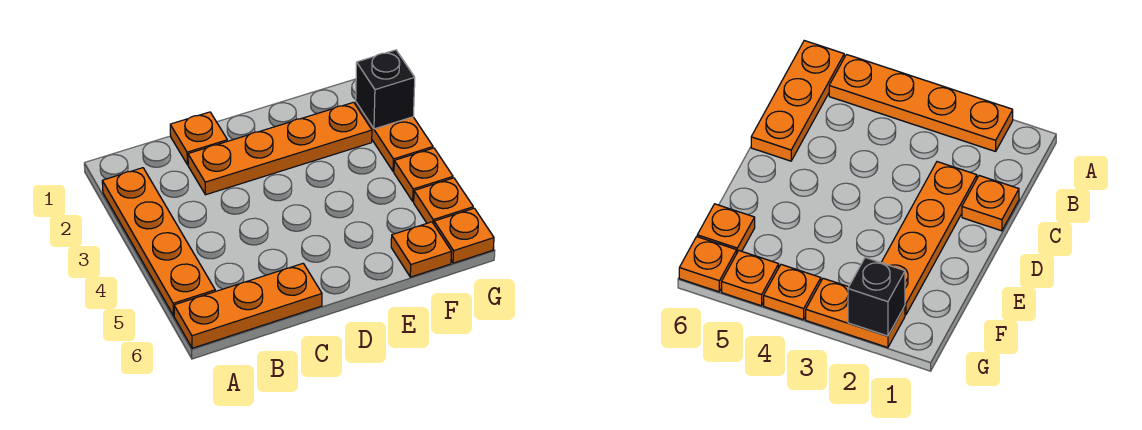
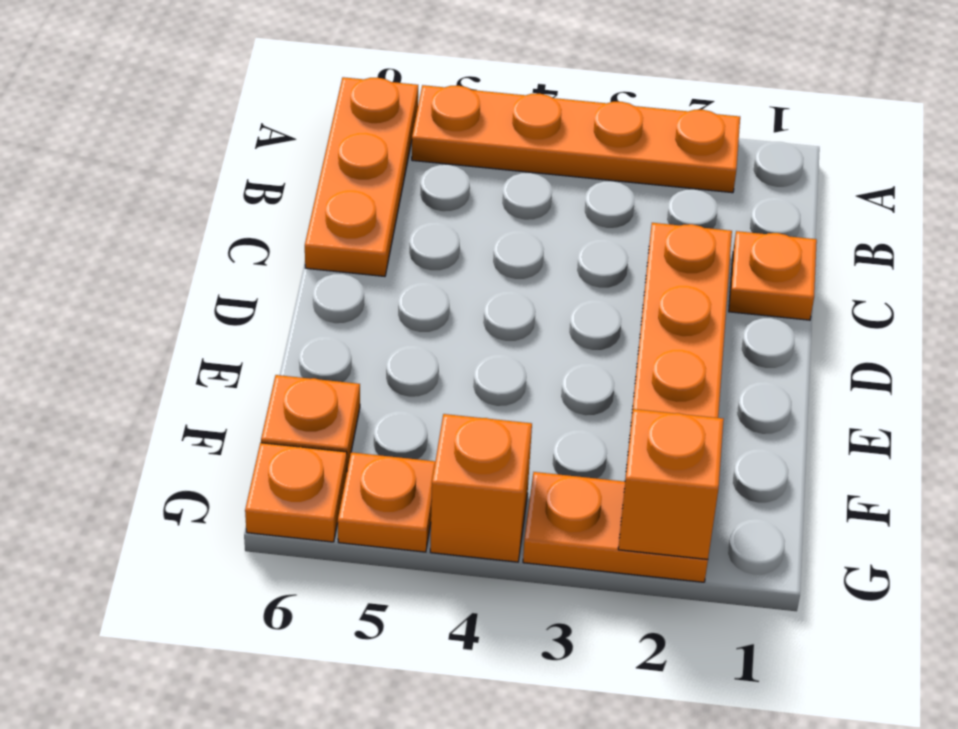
black brick G2 level 2 -> orange brick G2 level 2
orange plate G4 level 1 -> orange brick G4 level 1

